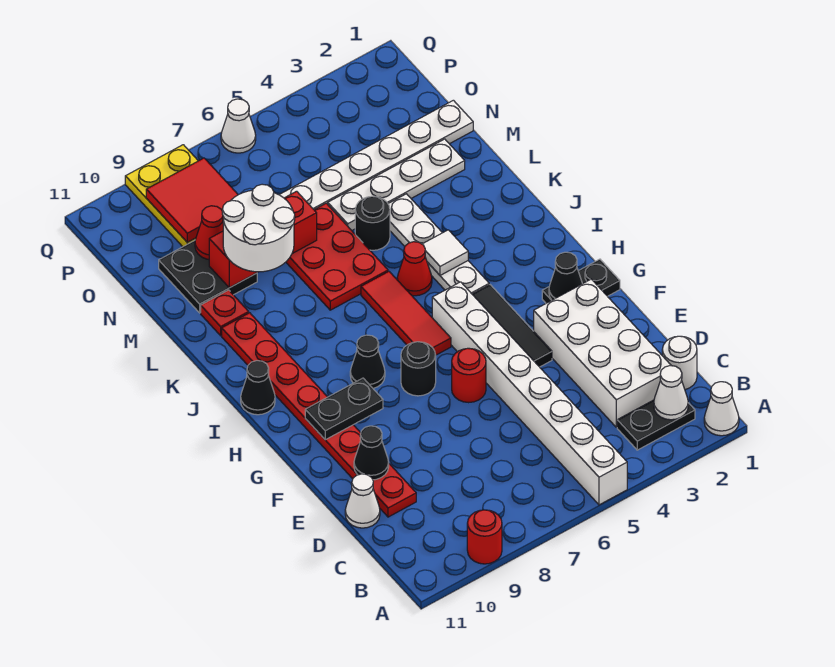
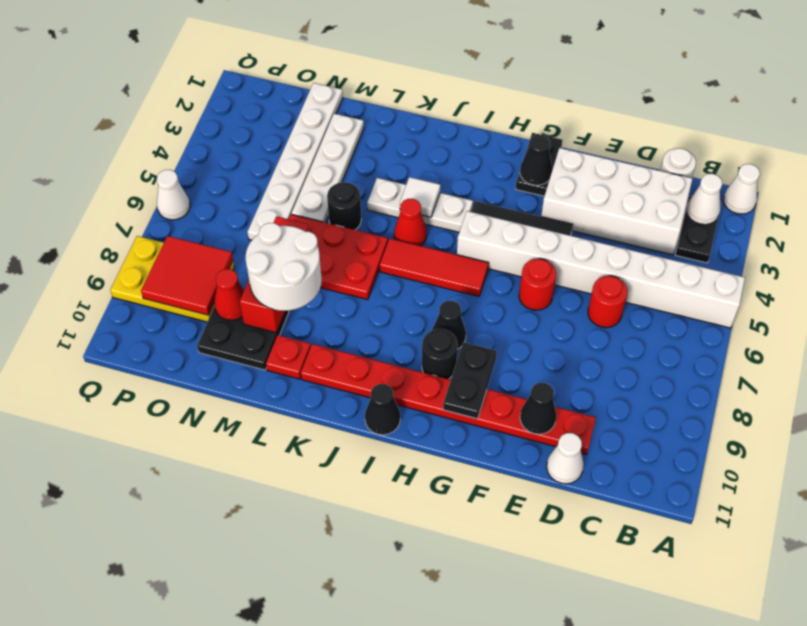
red round brick A9 level 1 -> red round brick D6 level 1
black round brick G7 level 1 -> black round brick H9 level 1
white plate I4:L4 level 1 -> white plate I4:K4 level 1

